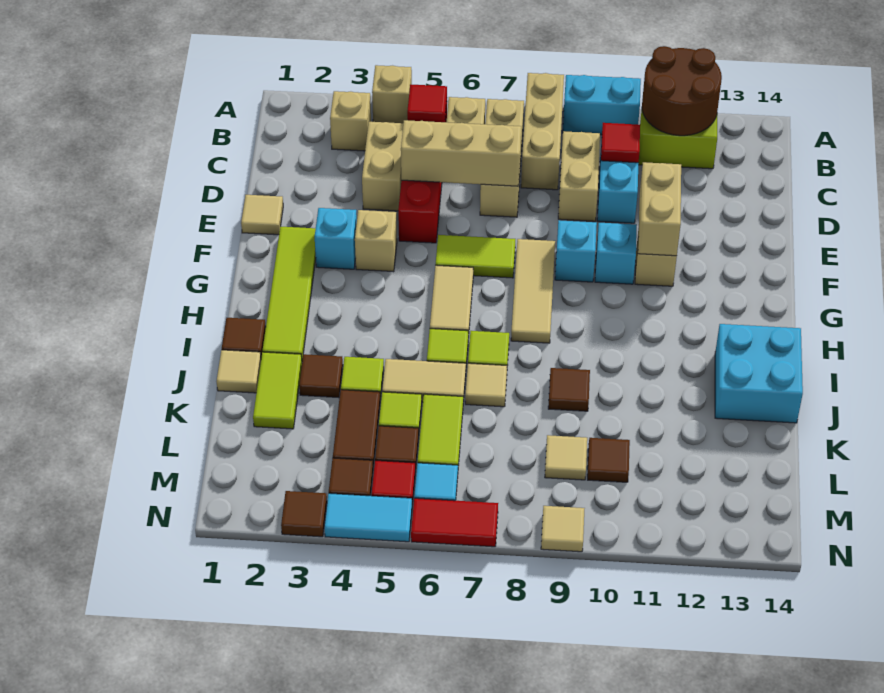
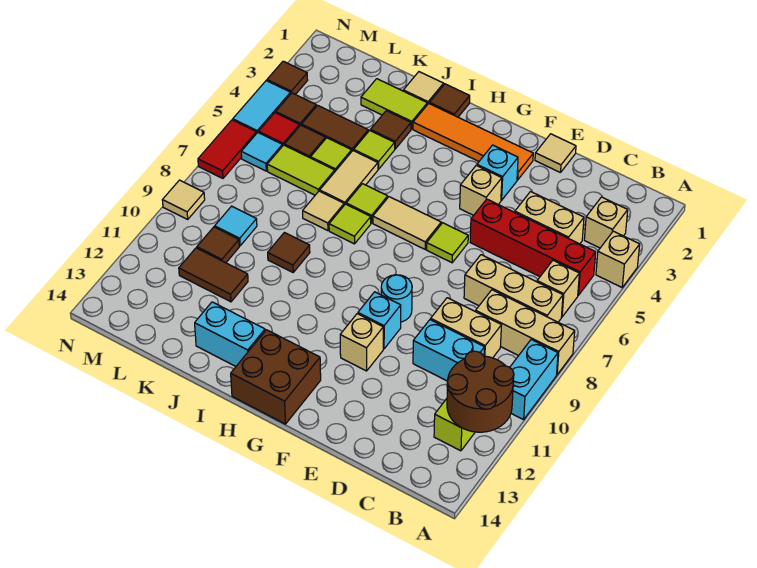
red tile B5 level 2 -> none
red tile C10 level 2 -> none
tan brick D5:D7 level 2 -> none
tan brick E11:F11 level 2 -> none
lime tile F2:I2 level 1 -> orange tile F2:I2 level 1
lime tile F6:F7 level 1 -> lime tile F6 level 1
tan tile F8:H8 level 1 -> none
cyan brick F9 level 1 -> cyan round brick F9 level 1
none -> brown brick G13:H14 level 1
cyan brick I13:J14 level 1 -> cyan brick I13:J13 level 1
none -> brown tile K11:L11 level 1
tan tile L9 level 1 -> cyan tile L9 level 1

